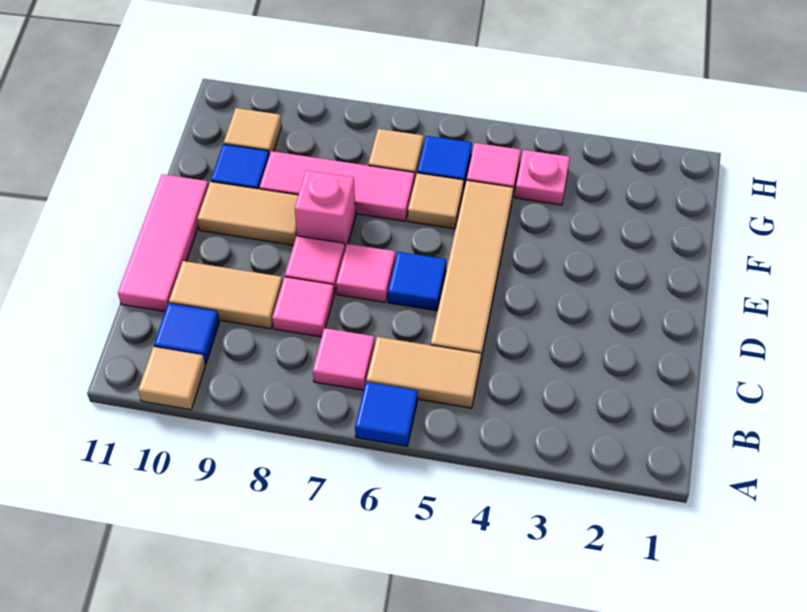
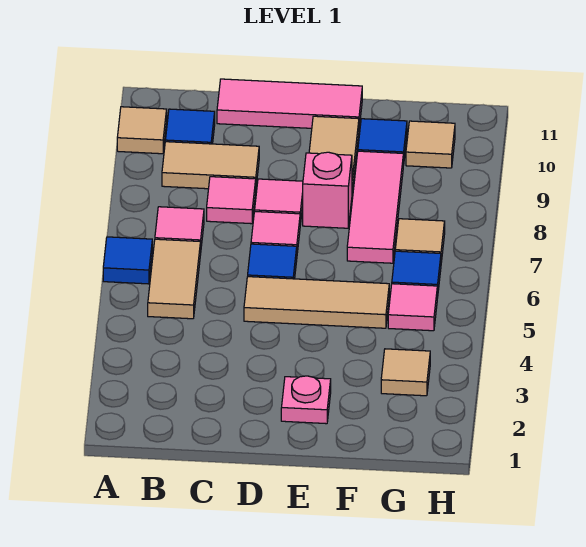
tan tile C5:F5 level 1 -> tan tile D5:F5 level 1
tan tile C9:C10 level 1 -> tan tile B9:C9 level 1
tan tile F6 level 1 -> tan tile G3 level 1
pink plate G4 level 1 -> pink plate E2 level 1

